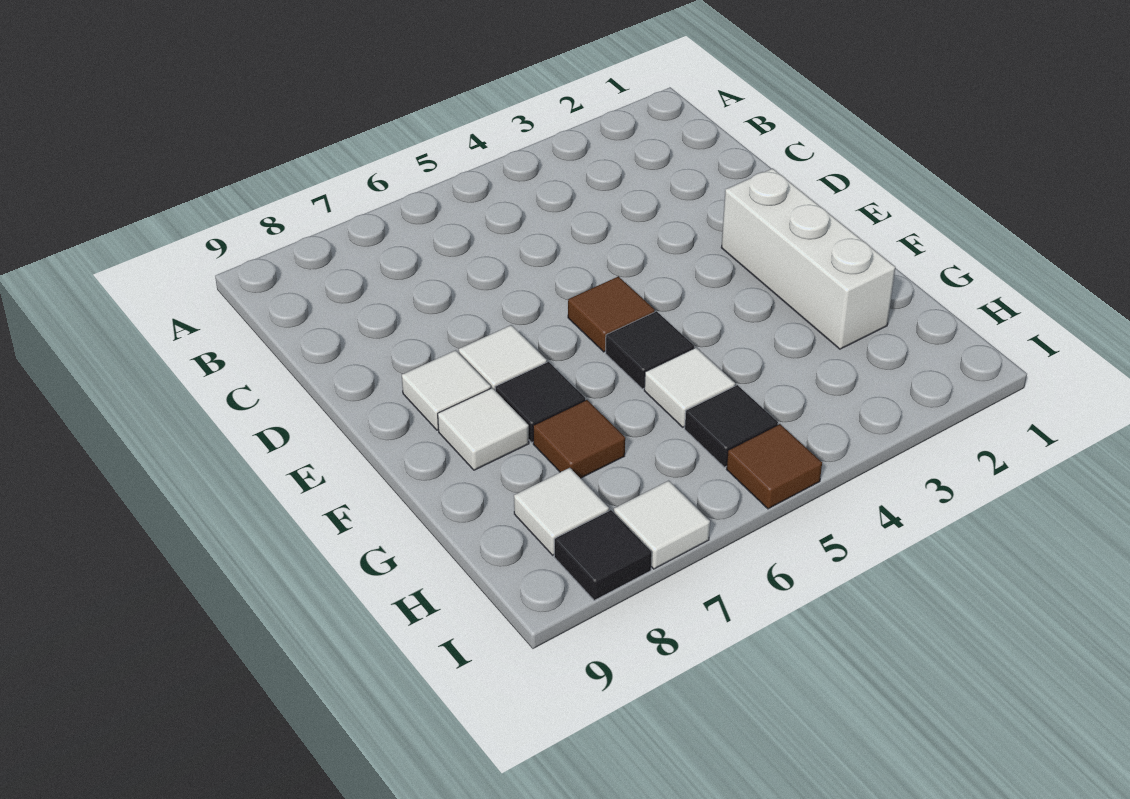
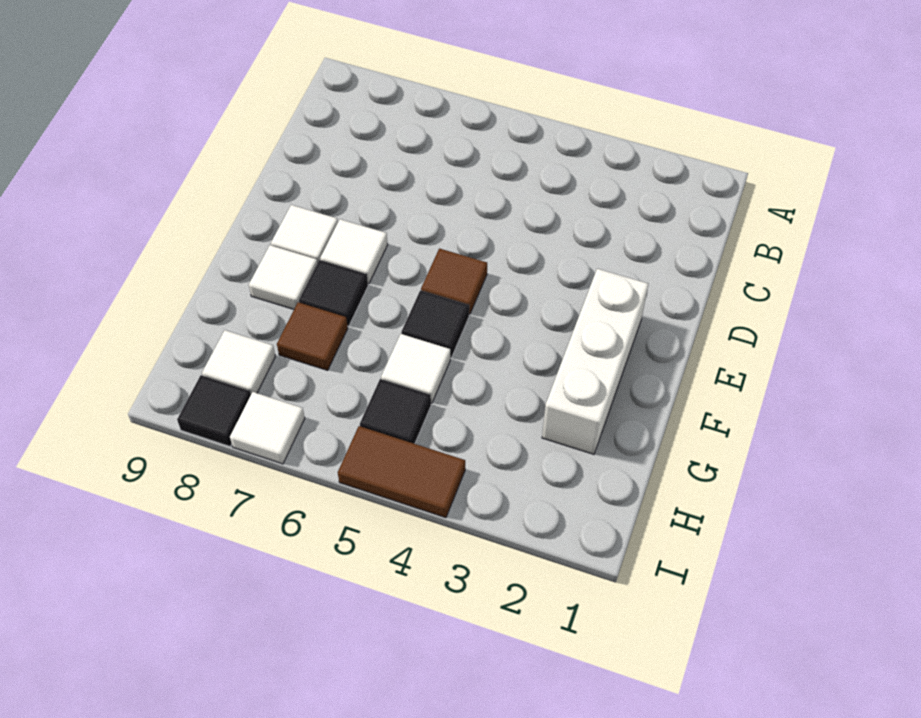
brown tile I5 level 1 -> brown tile I4:I5 level 1

